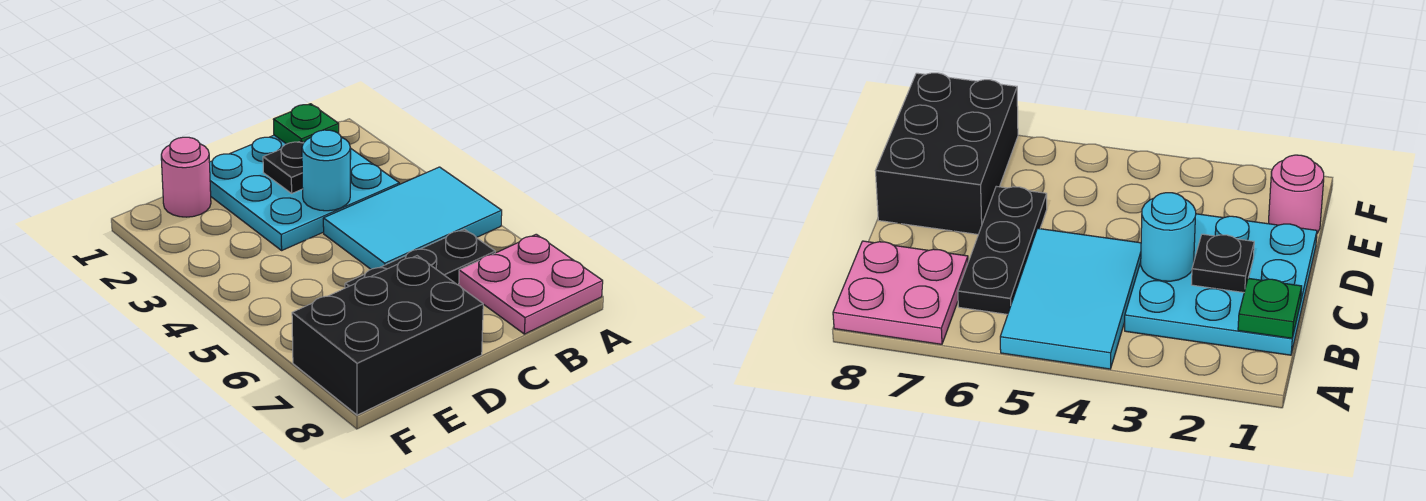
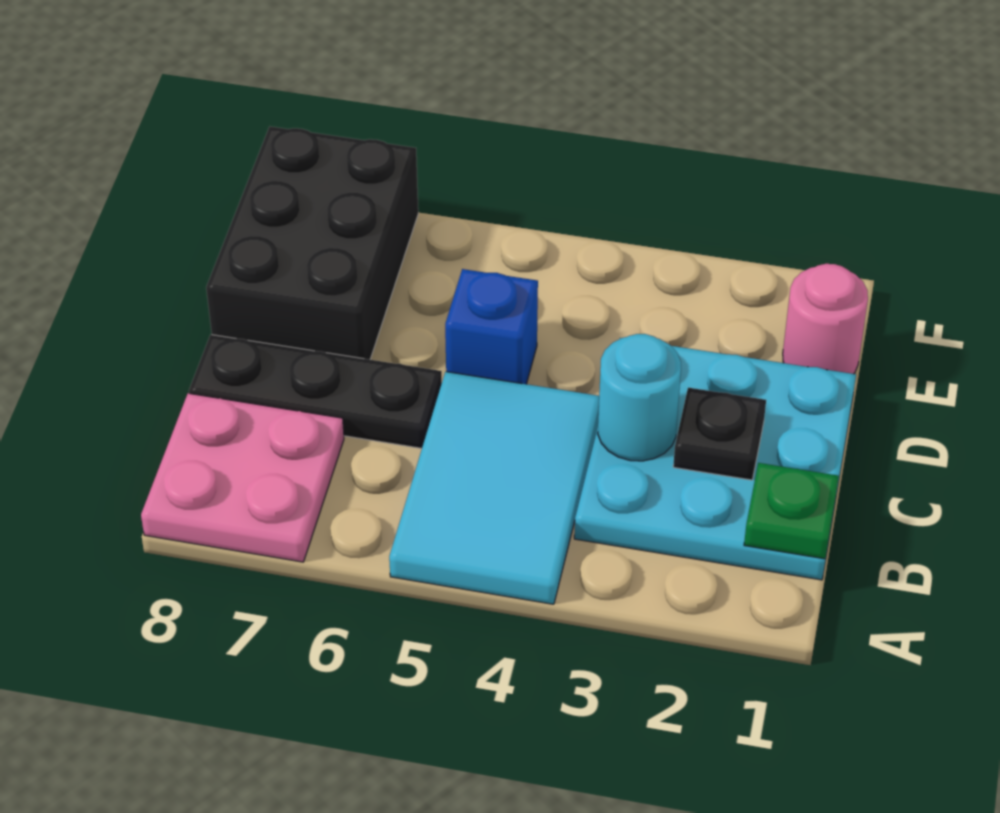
black plate B6:D6 level 1 -> black plate C6:C8 level 1
none -> blue brick D5 level 1

